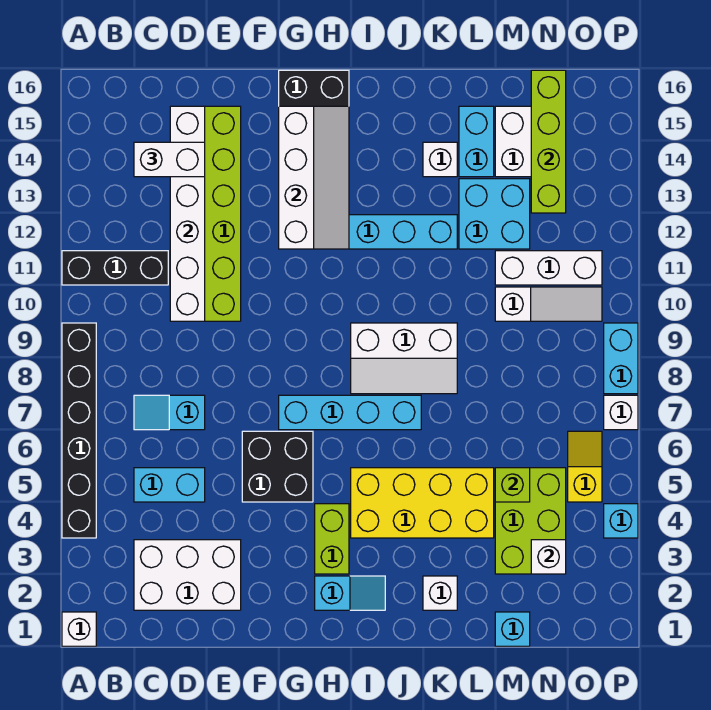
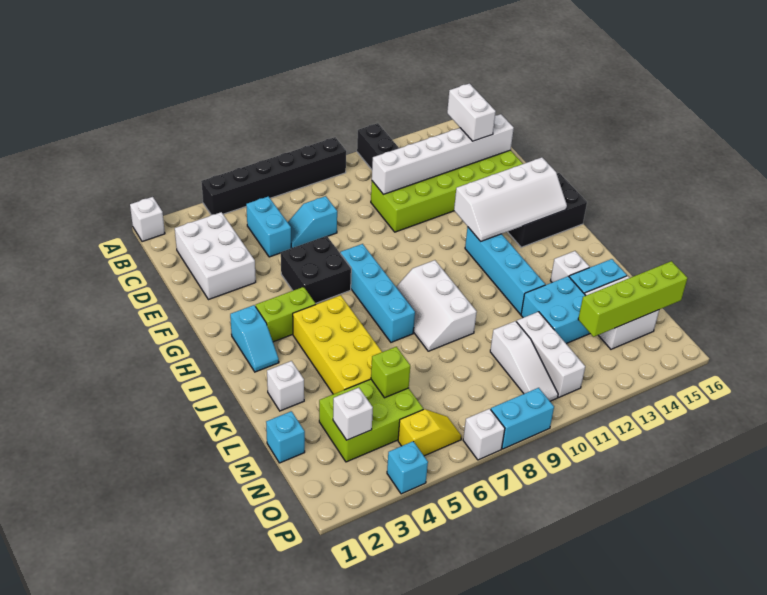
cyan slope C7:D7 level 1 top D -> cyan slope D6:D7 level 1 top 7

